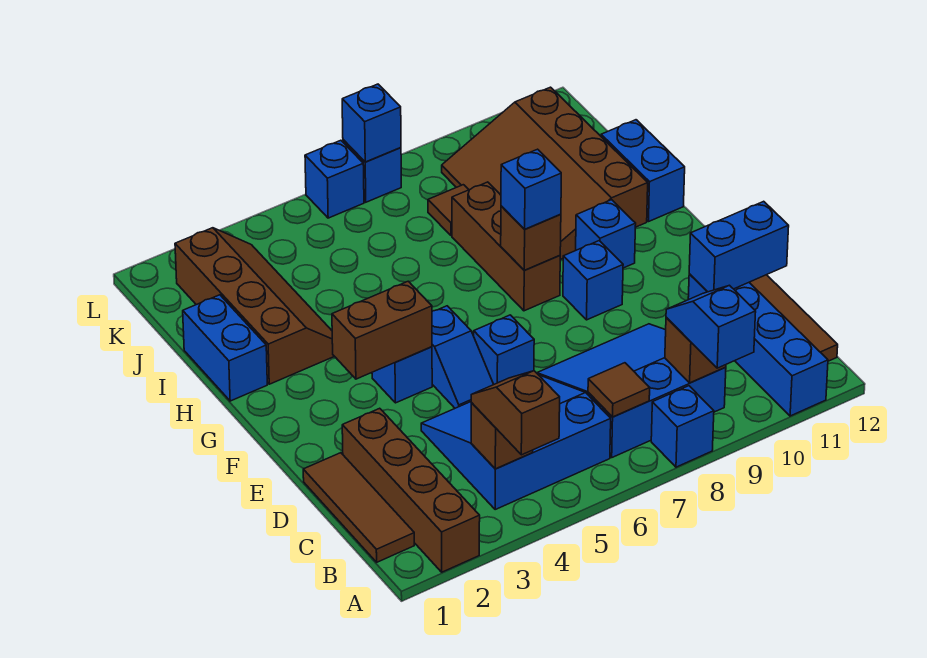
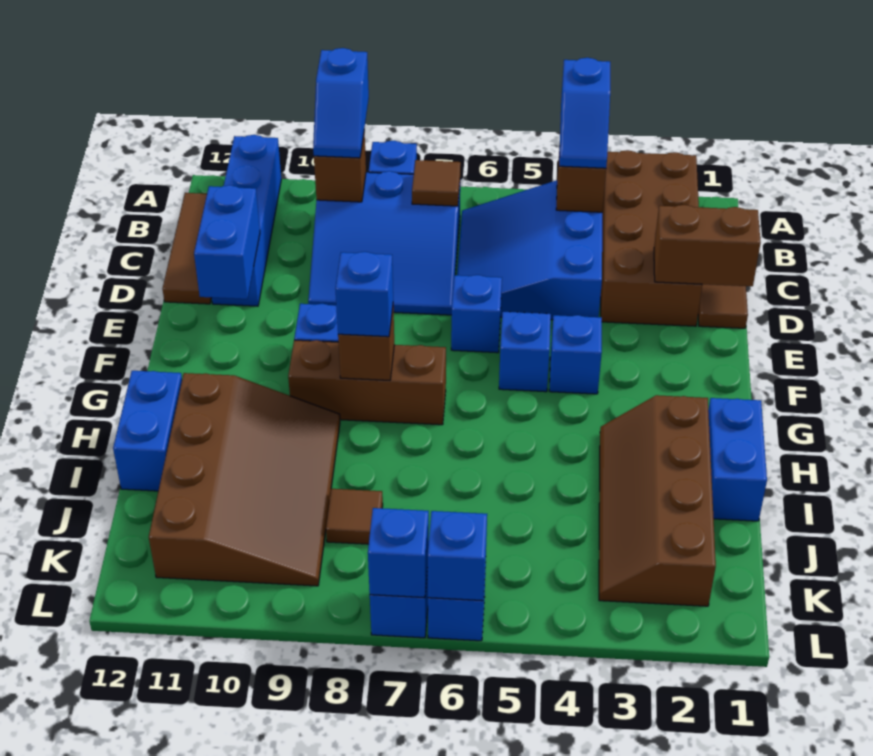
brown brick A2:D2 level 1 -> brown brick A2:D3 level 1
brown slope A4:B4 level 3 top A -> blue slope A4:B4 level 3 top A
blue slope B4:D6 level 1 top B -> blue slope B4:D6 level 1 top 4
blue brick D11:D12 level 2 -> blue brick D11:E11 level 2
brown brick F3:F4 level 2 -> brown brick D1:D2 level 2
brown brick G8:I8 level 1 -> brown brick G7:G9 level 1
blue brick G10 level 1 -> blue brick L6 level 2

